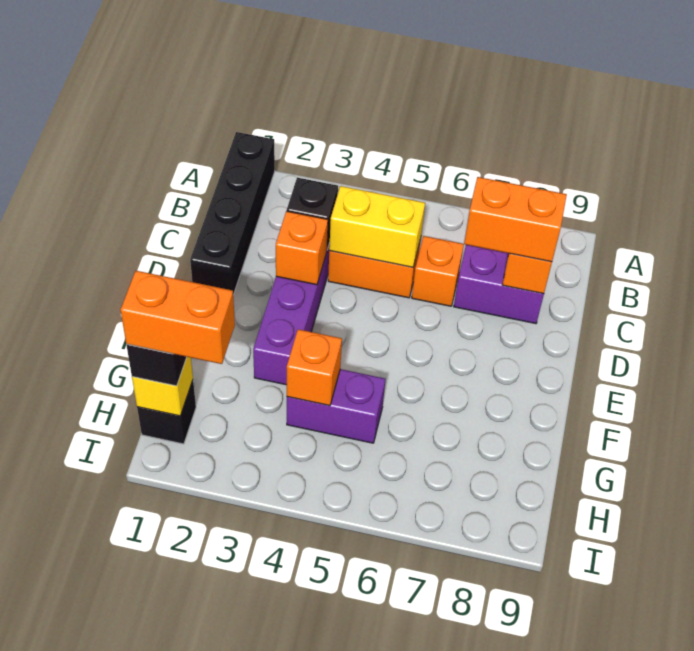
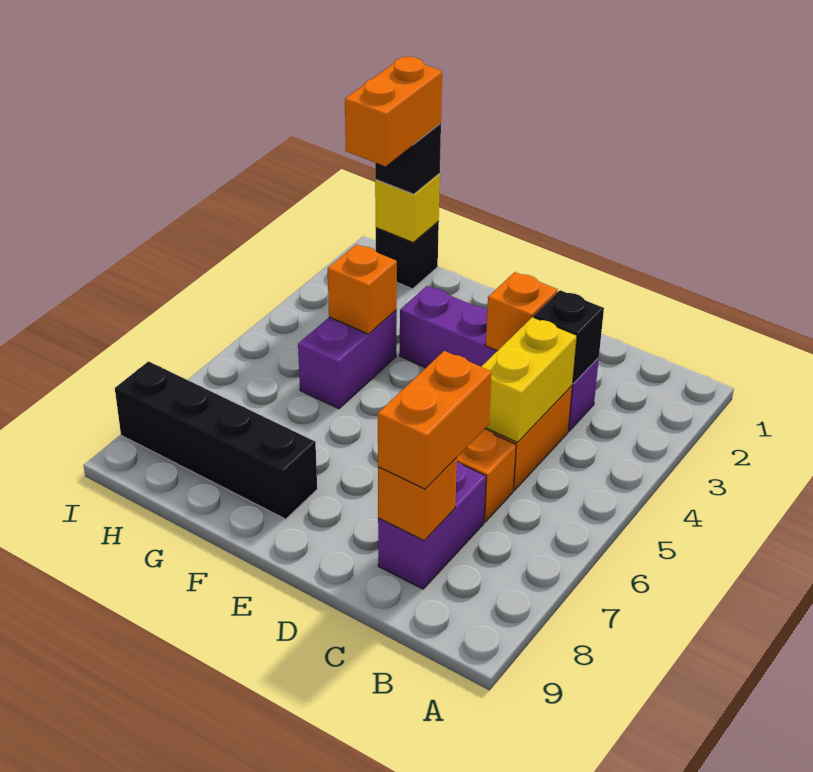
black brick A1:D1 level 1 -> black brick F8:I8 level 1

